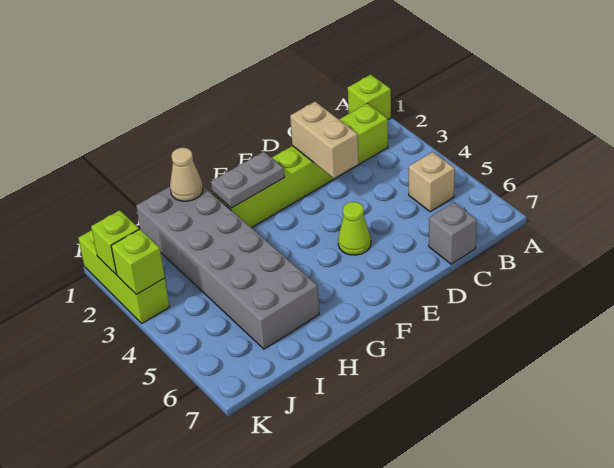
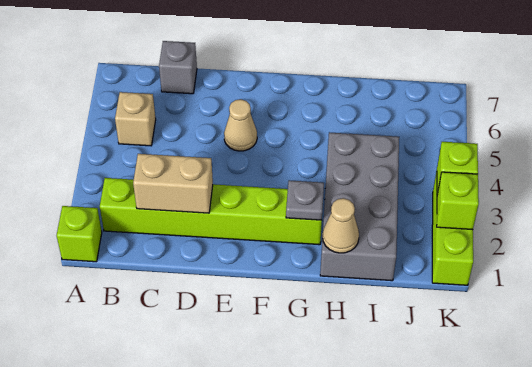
tan brick D2:D3 level 2 -> tan brick C2:D2 level 2
lime cone E5 level 1 -> tan cone E5 level 1
grey plate F2:G2 level 2 -> grey plate G2 level 2
grey brick H1:I6 level 1 -> grey brick H1:I4 level 1

